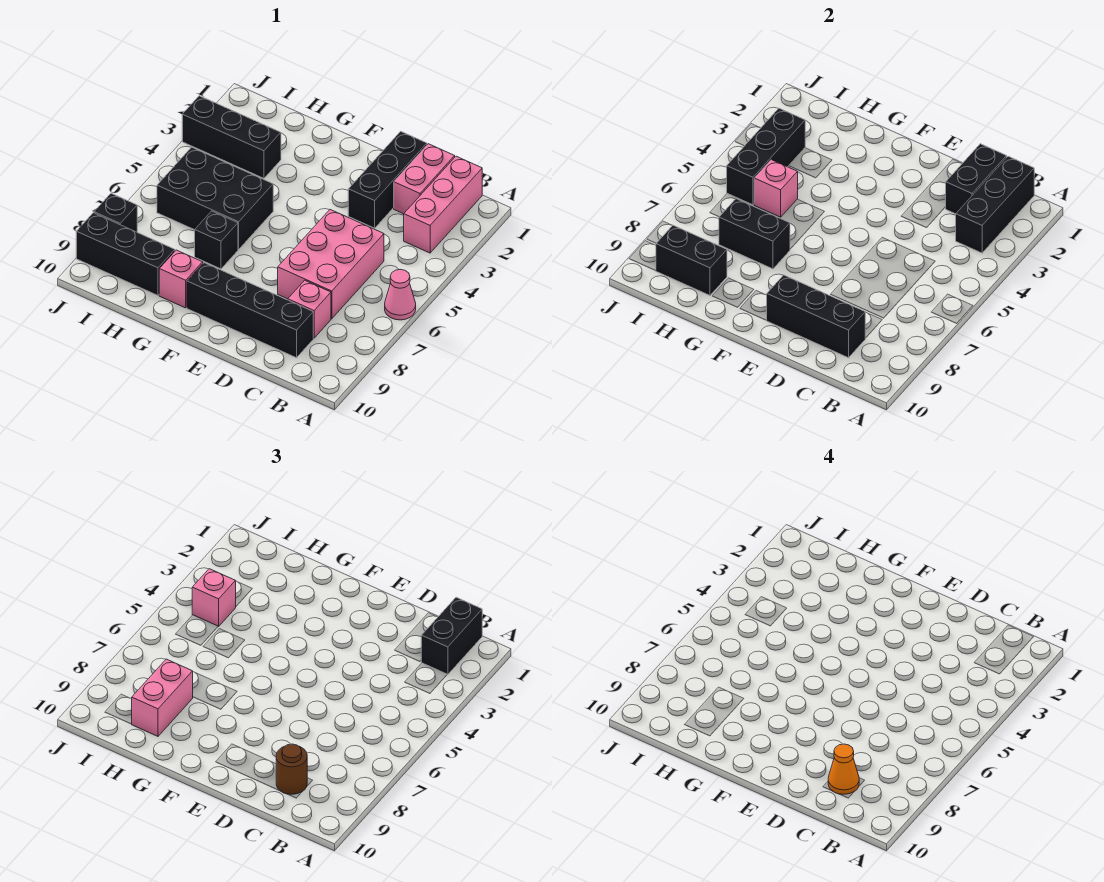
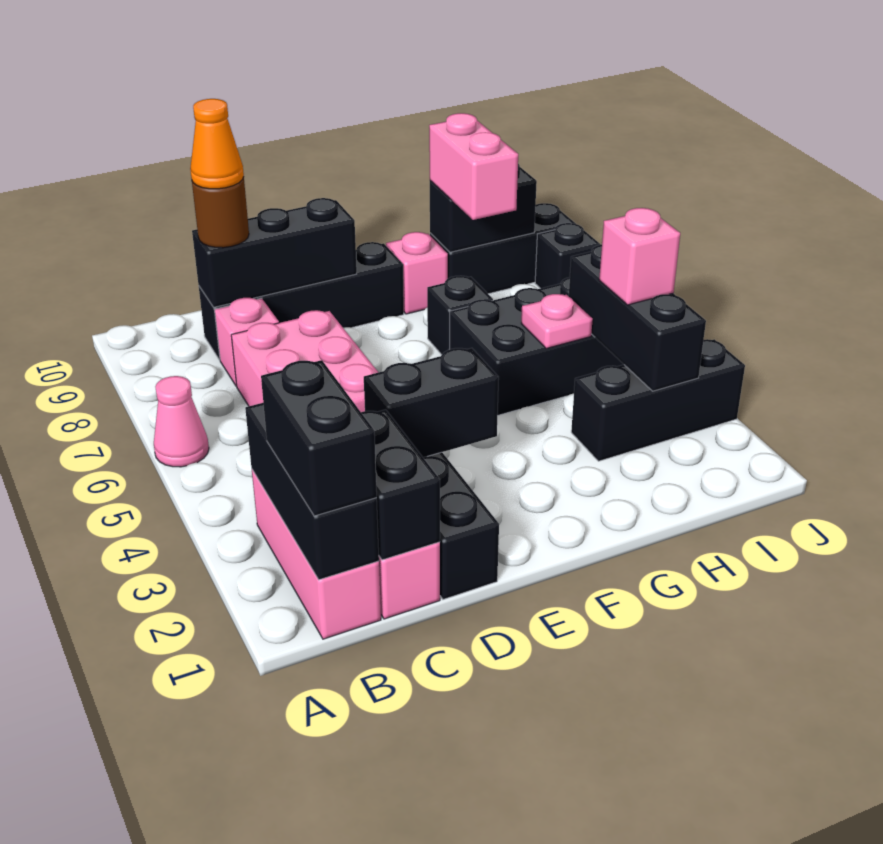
black brick G7:H7 level 2 -> black brick D3:E3 level 2
pink brick H5 level 2 -> pink plate H5 level 2

